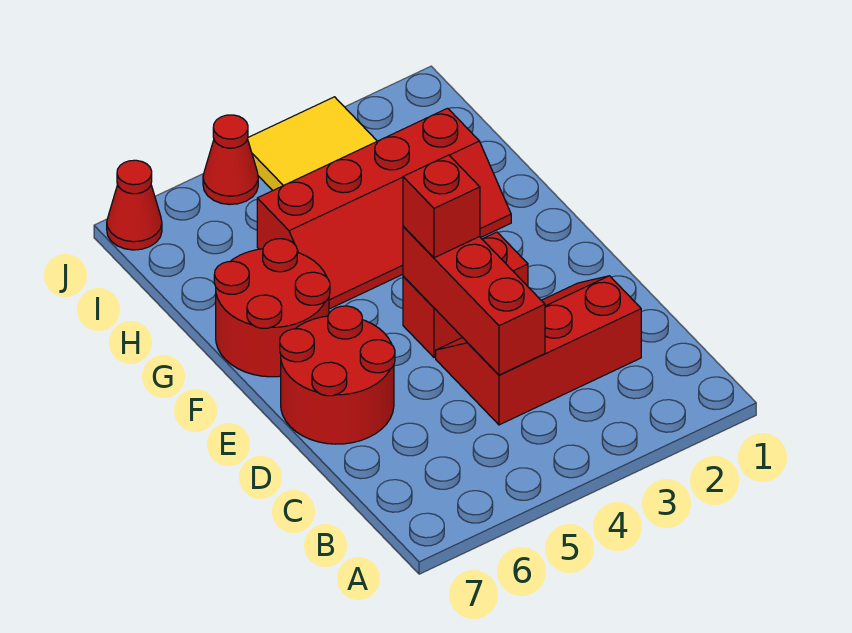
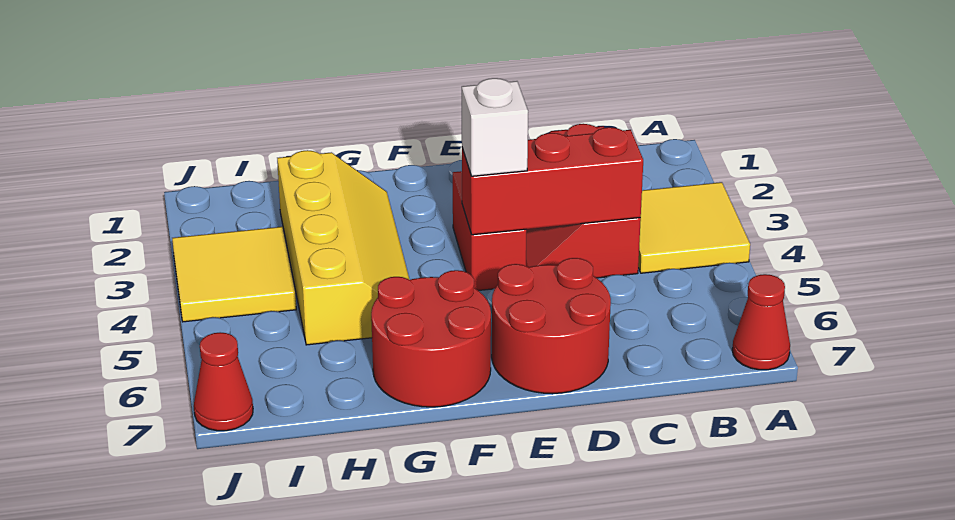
none -> yellow tile A3:B4 level 1
red brick E4 level 3 -> white brick E4 level 3
red slope G2:H5 level 1 top H -> yellow slope G2:H5 level 1 top H
red cone J5 level 1 -> red cone A7 level 1

